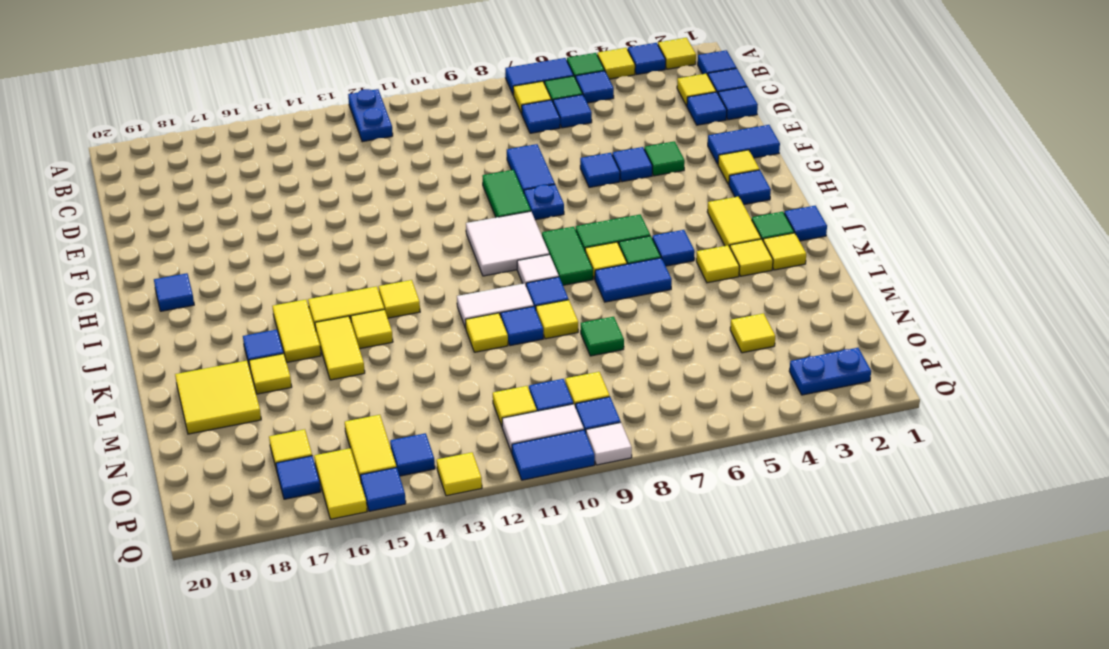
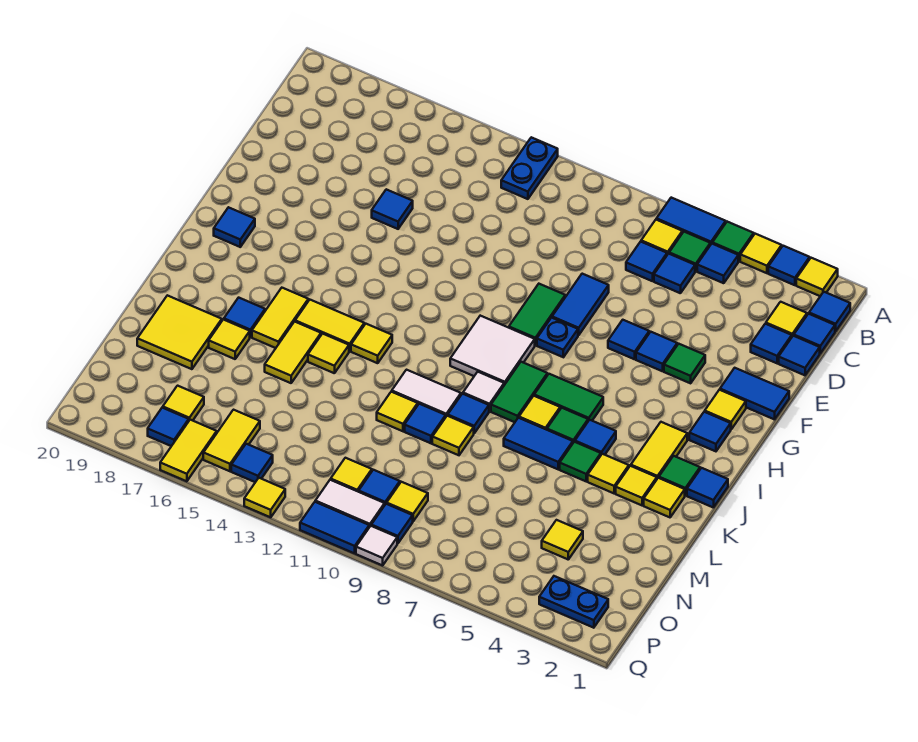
green tile M8 level 1 -> green tile K5 level 1
blue tile Q15 level 1 -> blue tile E15 level 1

